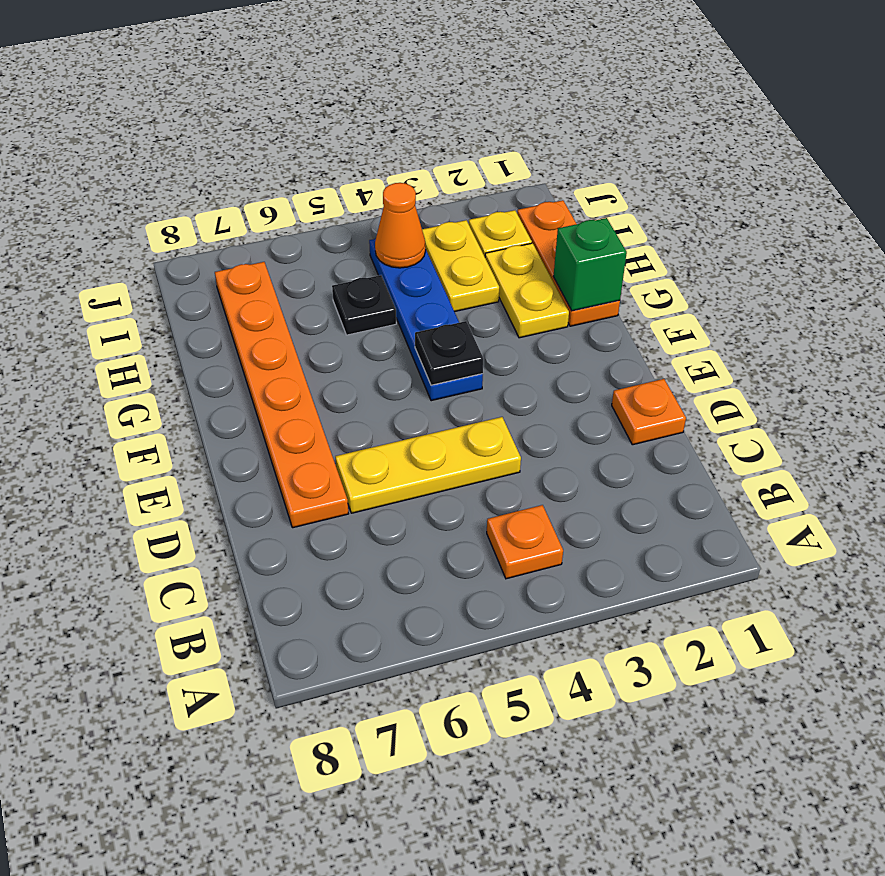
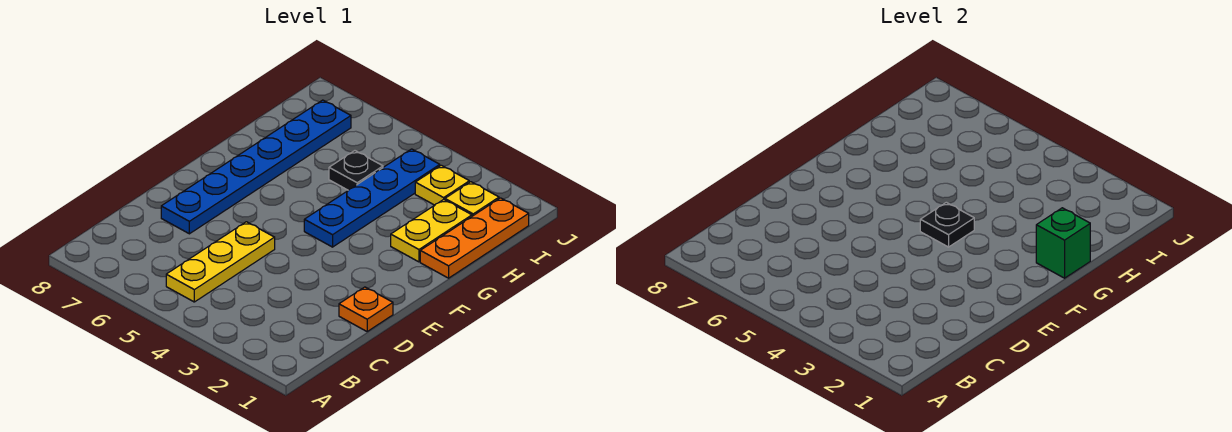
orange plate B4 level 1 -> none
yellow plate D4:D6 level 1 -> yellow plate B5:D5 level 1
orange plate D7:I7 level 1 -> blue plate D7:I7 level 1
yellow plate H3:I3 level 1 -> yellow plate I3 level 1
orange cone I4 level 2 -> none

